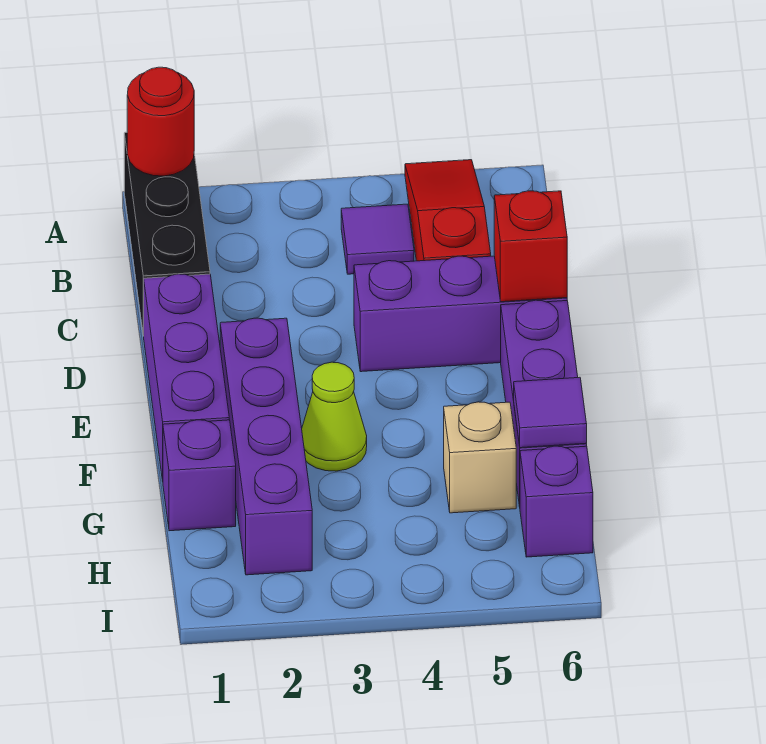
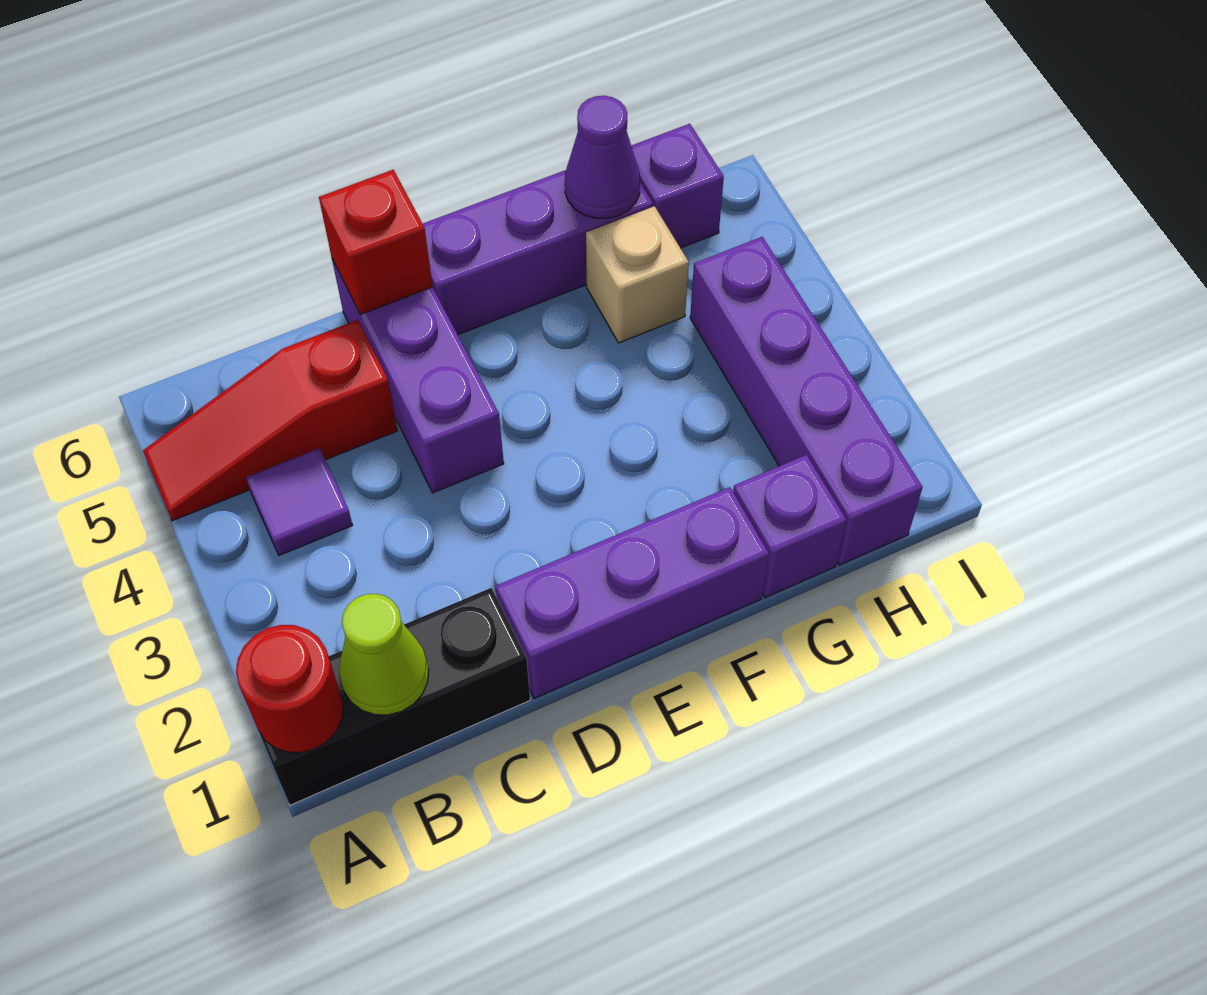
purple brick E2:H2 level 1 -> purple brick H1:H4 level 1
lime cone F3 level 1 -> lime cone B1 level 2
purple tile G6 level 2 -> purple cone G6 level 2

